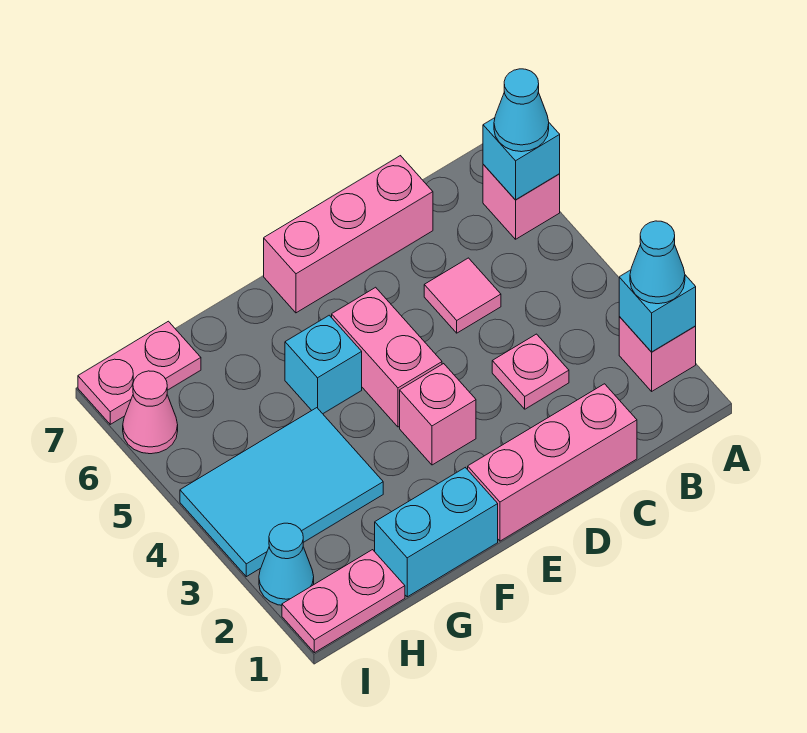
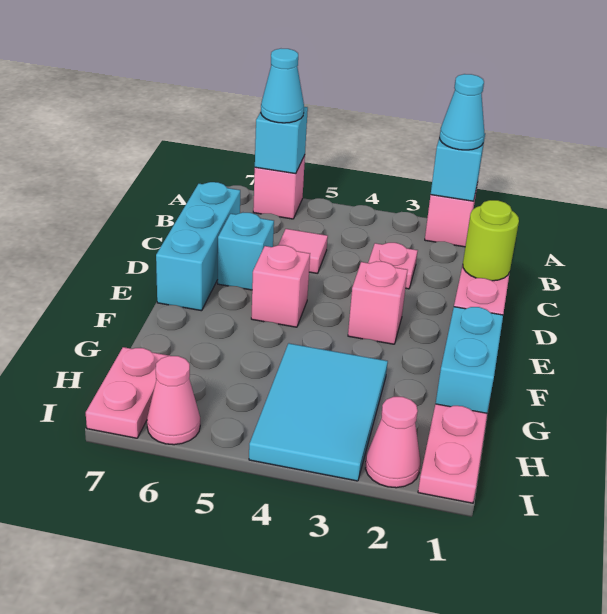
pink brick C7:E7 level 1 -> cyan brick C7:E7 level 1
none -> lime round brick D1 level 2
pink brick E4:E5 level 1 -> pink brick E5 level 1
cyan brick F5 level 1 -> cyan brick D6 level 1
cyan cone I2 level 1 -> pink cone I2 level 1

